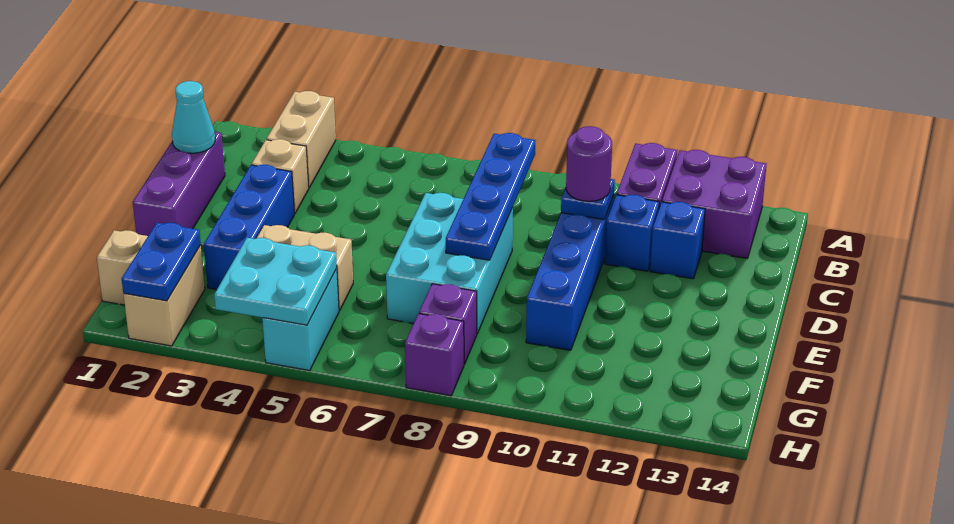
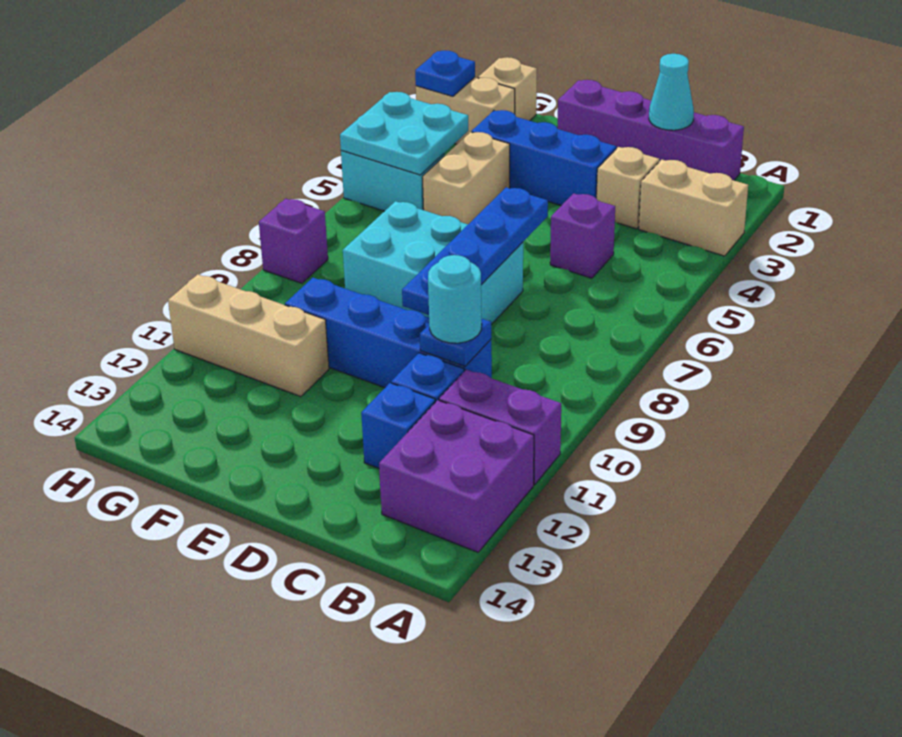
blue plate B8:E8 level 2 -> blue plate D6:D9 level 2
purple brick C1:E1 level 1 -> purple brick B1:E1 level 1
purple round brick C10 level 3 -> cyan round brick C10 level 3
none -> tan brick F11:H11 level 1
blue plate G2:H2 level 2 -> blue plate H2 level 2
purple brick G8 level 1 -> purple brick C5 level 1

